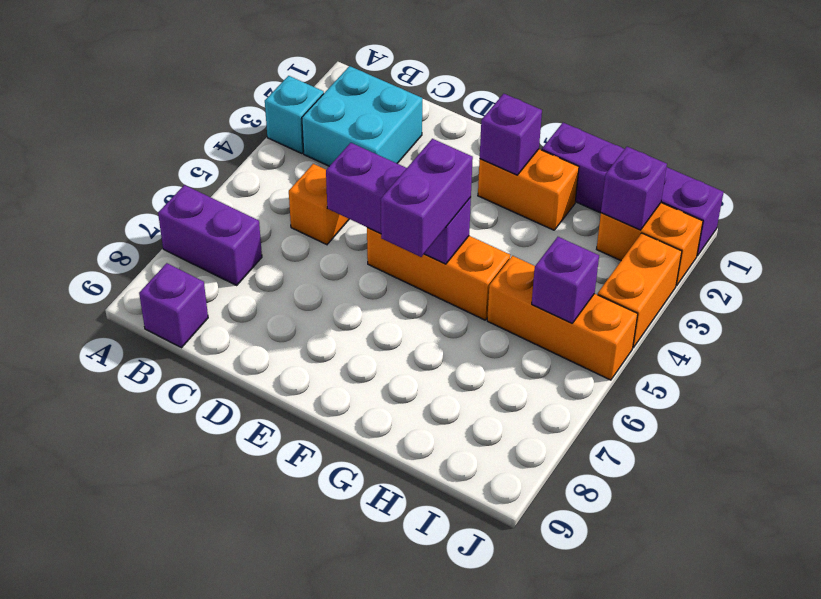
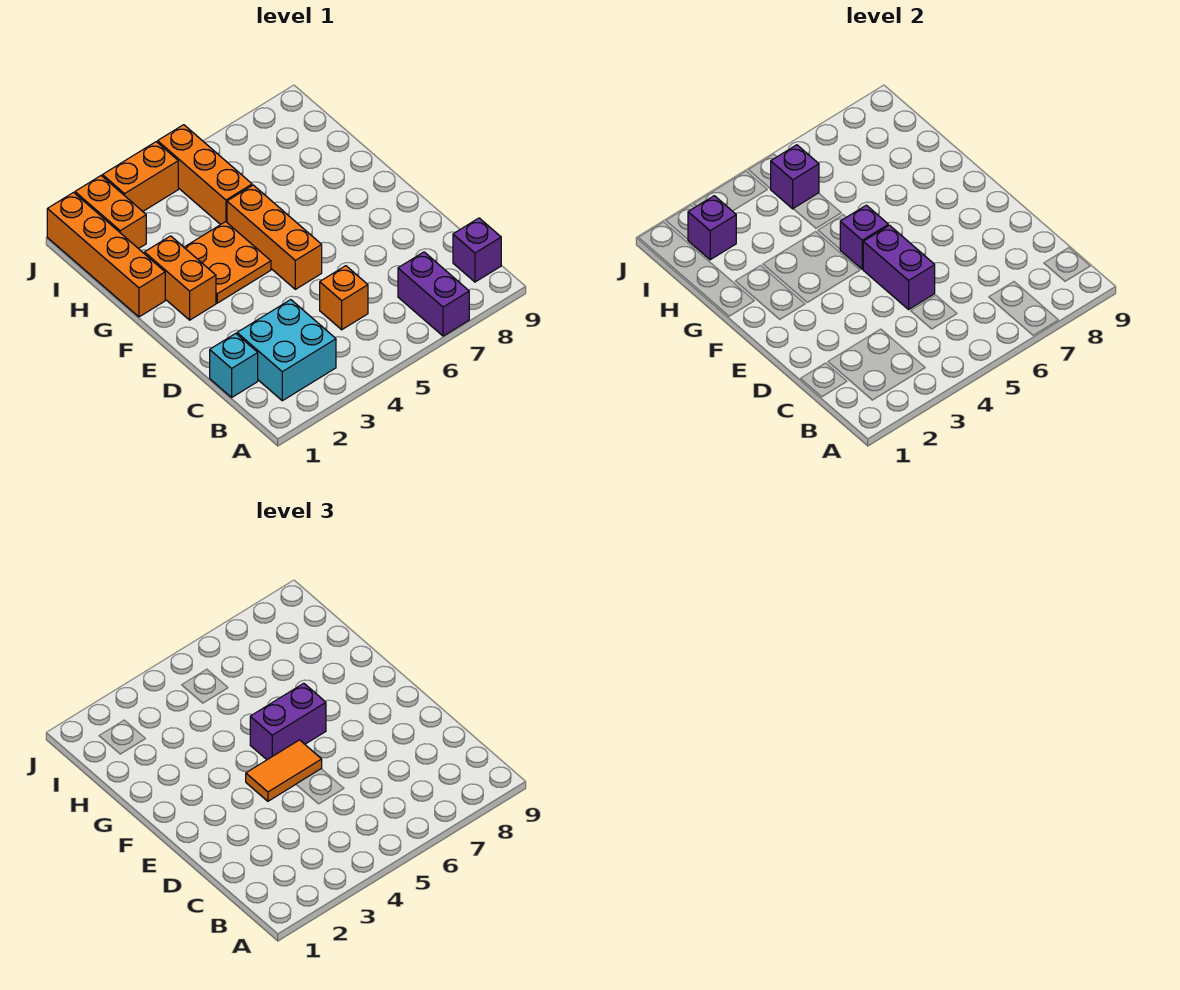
cyan brick A3 level 1 -> cyan brick C1 level 1
none -> orange tile E4:E5 level 3
purple brick F2 level 2 -> none
none -> orange plate F3:G4 level 1
purple brick G1:J1 level 1 -> orange brick G1:J1 level 1

